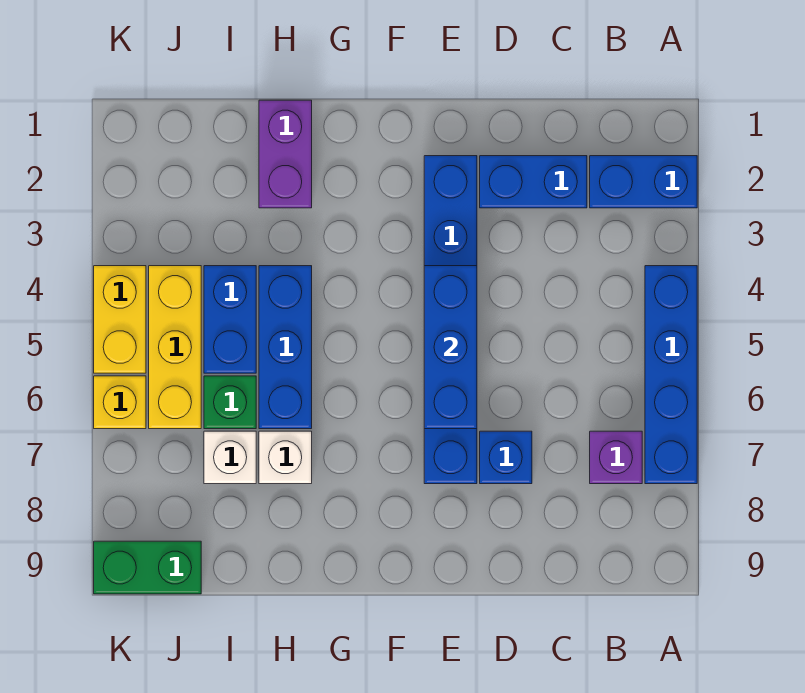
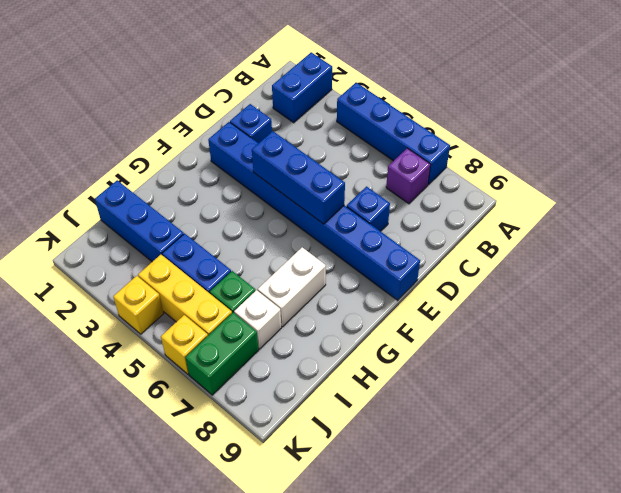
blue brick C2:D2 level 1 -> blue brick D2 level 1
blue brick E2:E7 level 1 -> blue brick E2:E9 level 1
purple brick H1:H2 level 1 -> none
blue brick H4:H6 level 1 -> blue brick I1:I3 level 1
white brick H7 level 1 -> white brick G7:H7 level 1
green brick J9:K9 level 1 -> green brick J7:K7 level 1
yellow brick K4:K5 level 1 -> yellow brick K4 level 1

